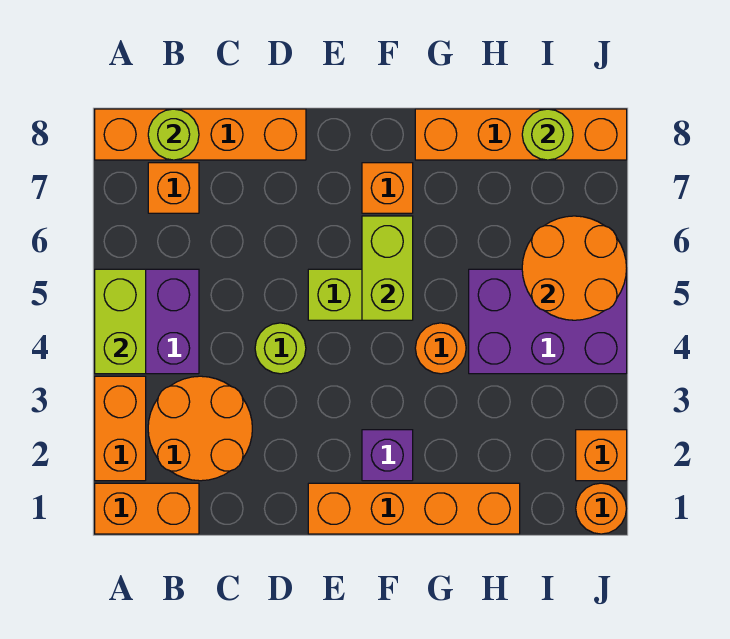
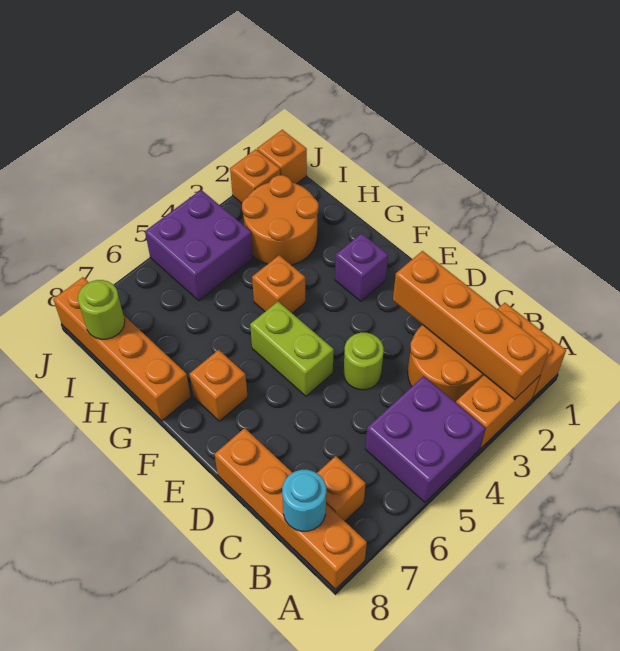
lime brick A4:A5 level 2 -> none
lime round brick B8 level 2 -> cyan round brick B8 level 2
orange brick E1:H1 level 1 -> orange brick A2:D2 level 2
lime brick F5:F6 level 2 -> none
orange round brick G4 level 1 -> orange brick G4 level 1
purple brick H4:J5 level 1 -> purple brick I4:J5 level 1
orange round brick I5:J6 level 2 -> orange round brick H2:I3 level 1
orange round brick J1 level 1 -> orange brick J1 level 1

